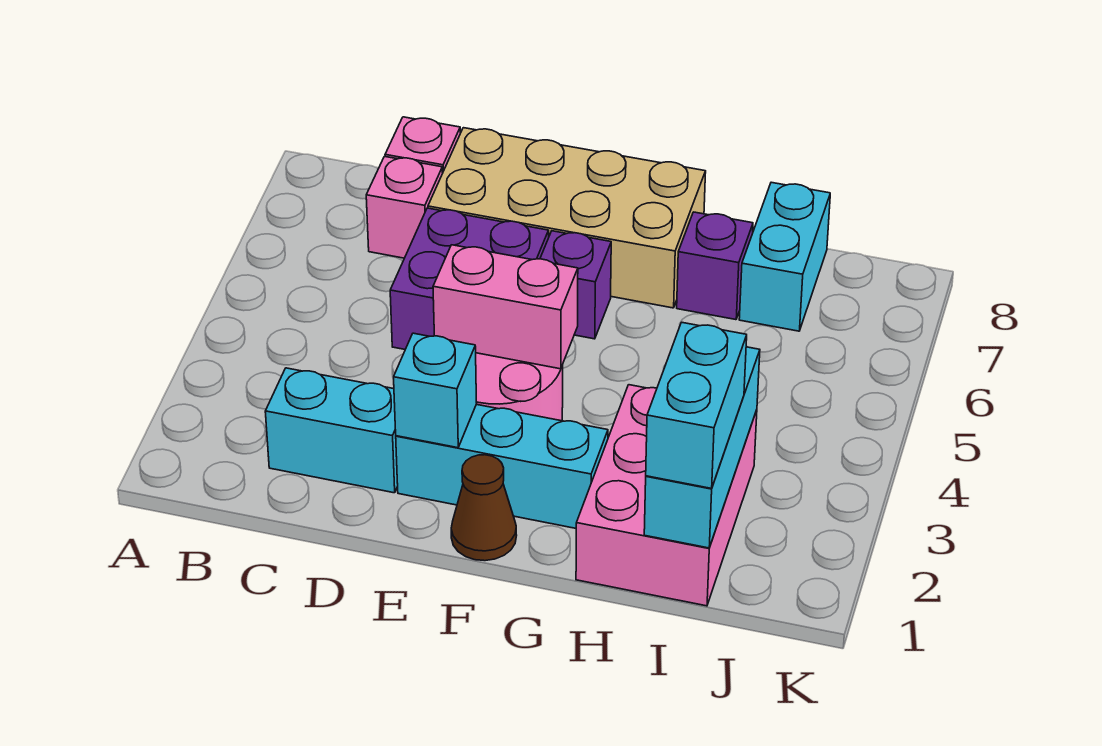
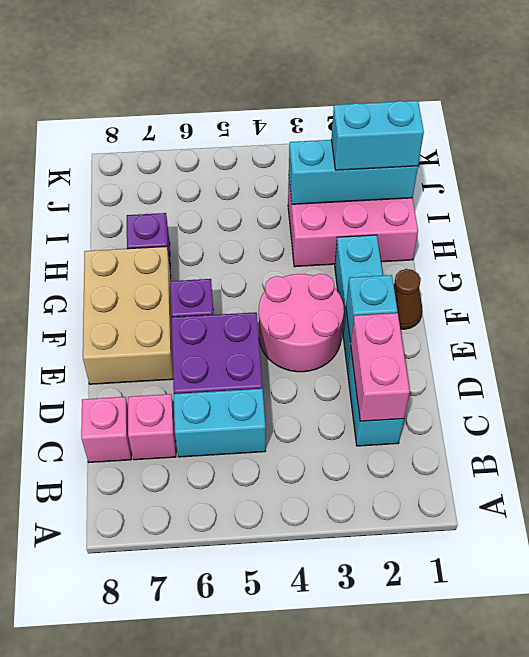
tan brick D7:G8 level 1 -> tan brick E7:G8 level 1
pink brick E4:F4 level 2 -> pink brick C2:D2 level 2
cyan brick I7:I8 level 1 -> cyan brick C5:C6 level 1

